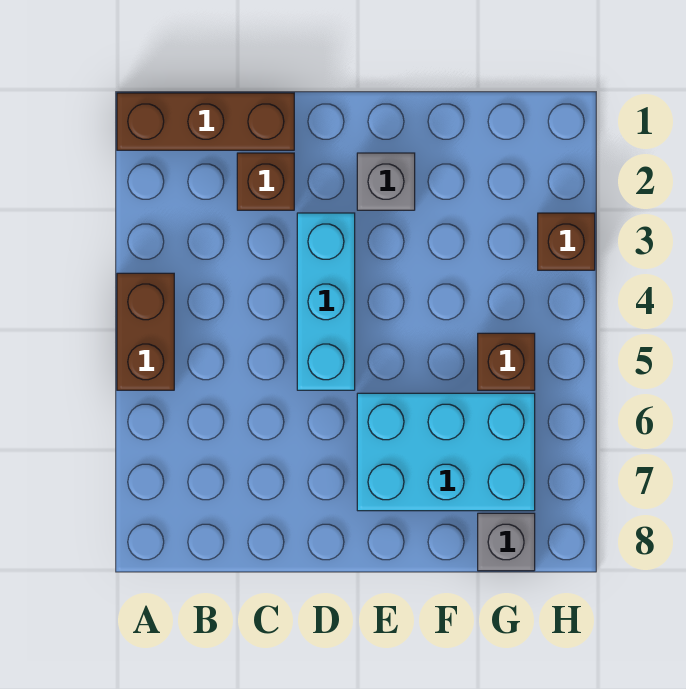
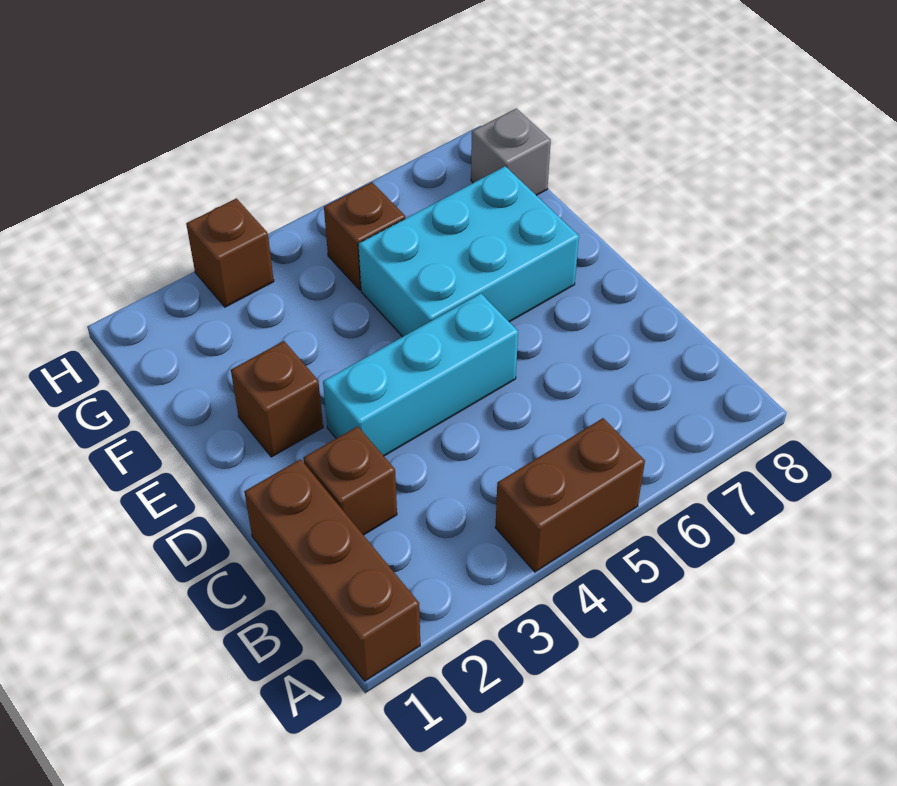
grey brick E2 level 1 -> brown brick E2 level 1
cyan brick E6:G7 level 1 -> cyan brick E5:F7 level 1

